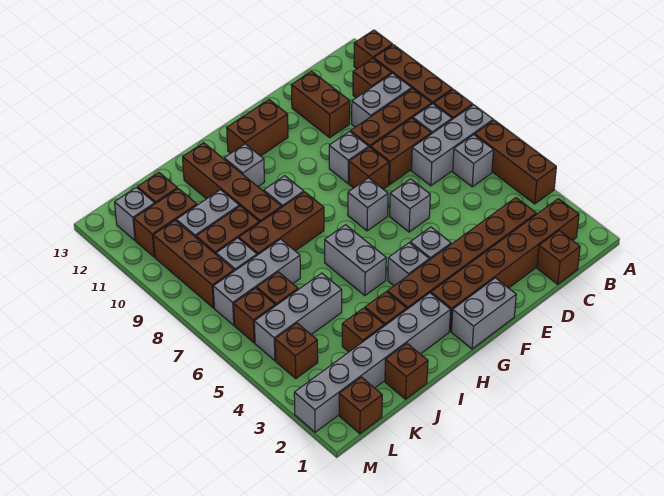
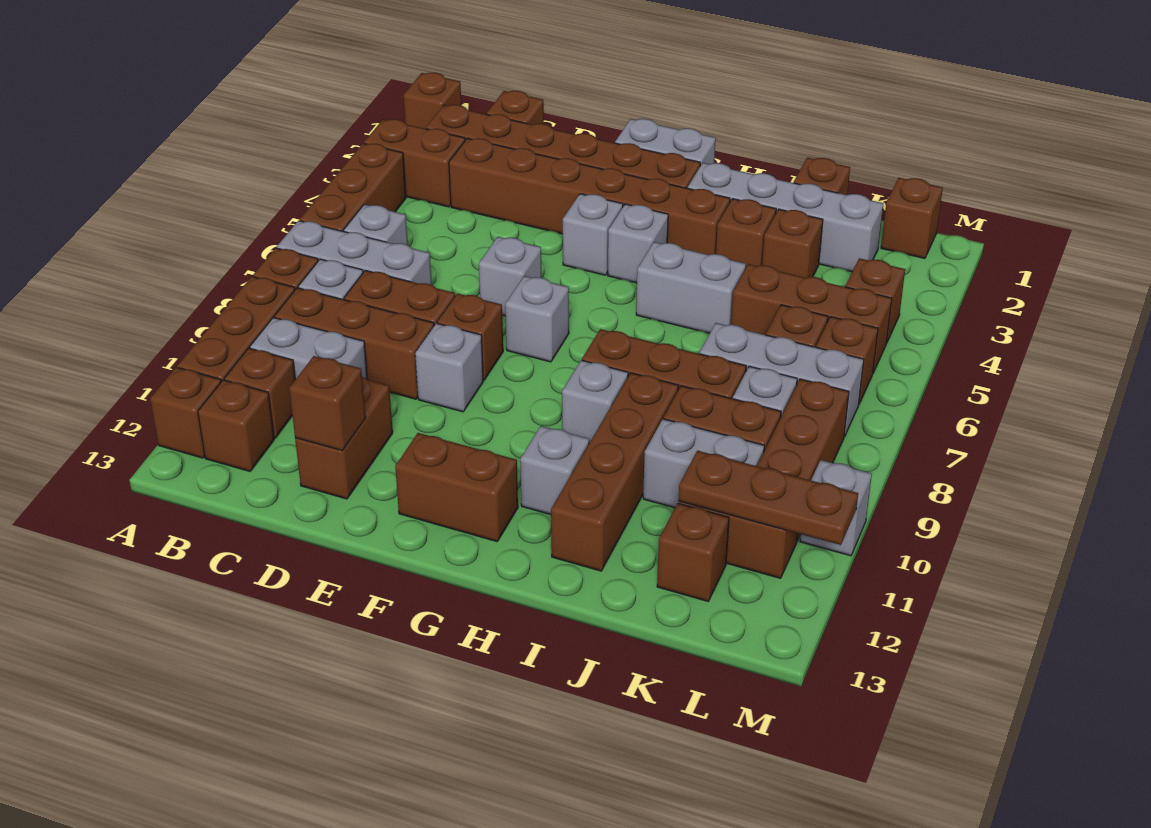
none -> brown brick A1 level 1
none -> brown brick A3:B3 level 1
none -> brown brick B12 level 1
none -> brown brick D12 level 2
grey brick H2:M2 level 1 -> grey brick H2:K2 level 1
grey brick H5:H6 level 1 -> grey brick H5:I5 level 1
grey brick J5:L5 level 1 -> brown brick J5:L5 level 1
none -> brown plate K11:M11 level 2
grey brick L12 level 1 -> grey brick M10 level 1

